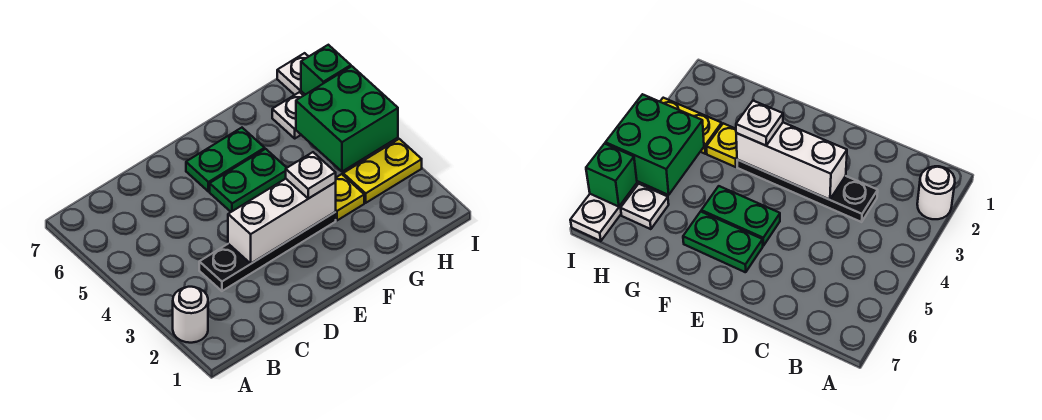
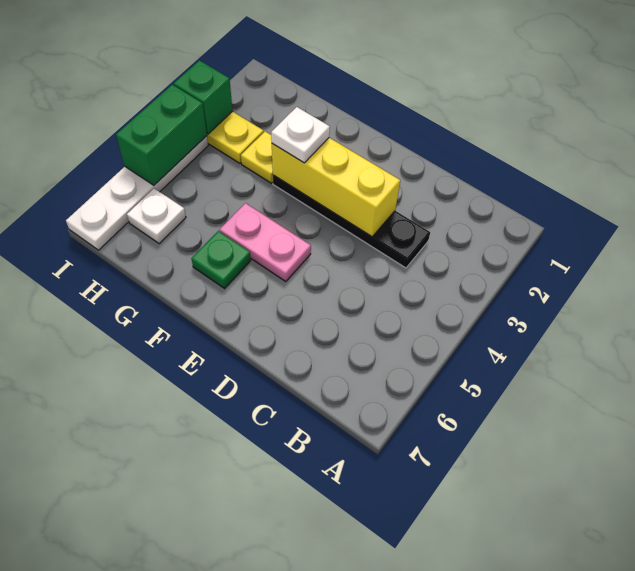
white round brick A2 level 1 -> none
white brick D3:F3 level 2 -> yellow brick D3:F3 level 2
green plate E5:F5 level 1 -> pink plate E5:F5 level 1
green plate E6:F6 level 1 -> green plate F6 level 1
green brick H4:I5 level 2 -> green brick I4:I5 level 2
green brick I6 level 2 -> green brick I3 level 2

